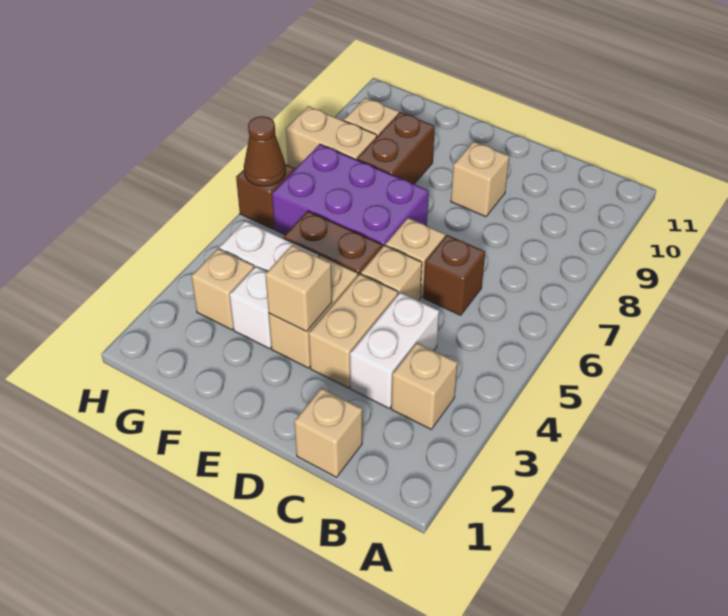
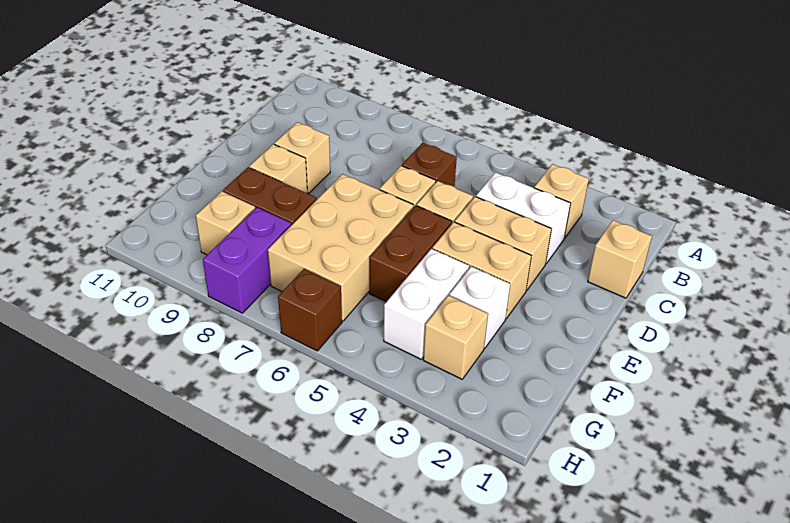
tan brick E3 level 2 -> tan brick E9 level 1
purple brick E6:G7 level 1 -> tan brick E6:G7 level 1
tan brick G8:H8 level 1 -> purple brick G8:H8 level 1
brown cone H6 level 2 -> none

